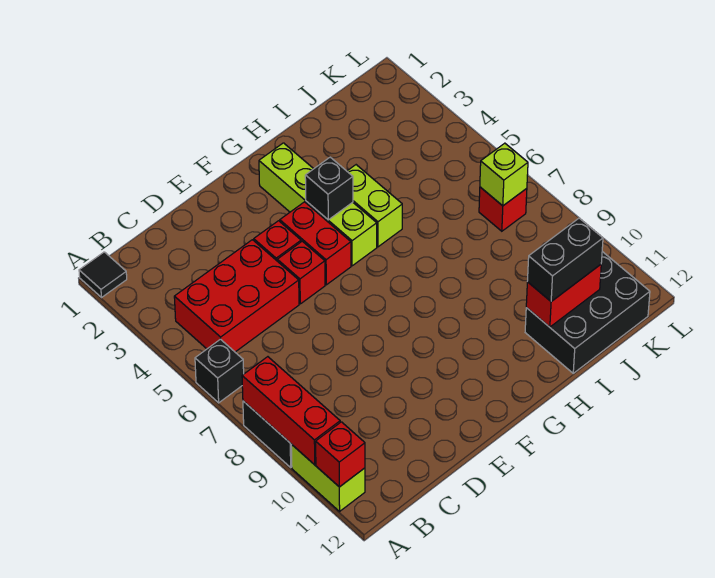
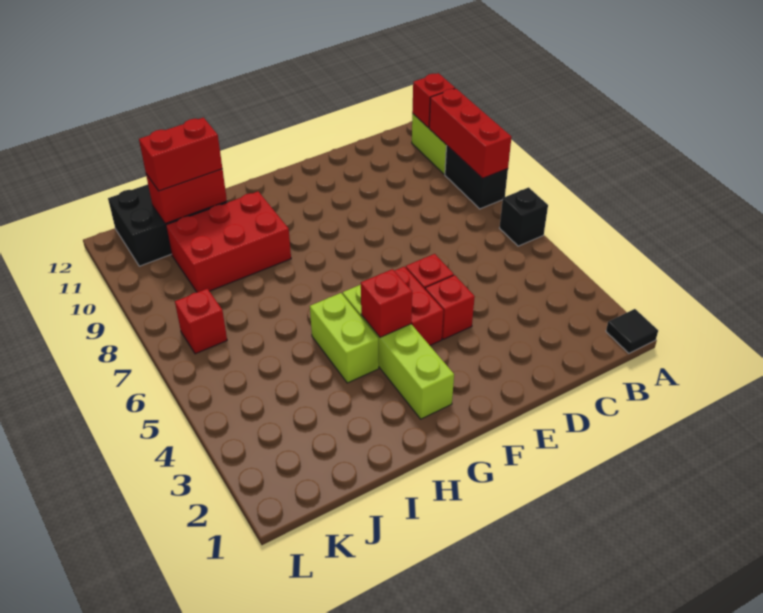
red brick B4:D5 level 1 -> red brick H9:J10 level 1
black brick G4 level 2 -> red brick G4 level 2
black brick I11:J11 level 3 -> red brick I11:J11 level 3
lime brick K7 level 2 -> none

